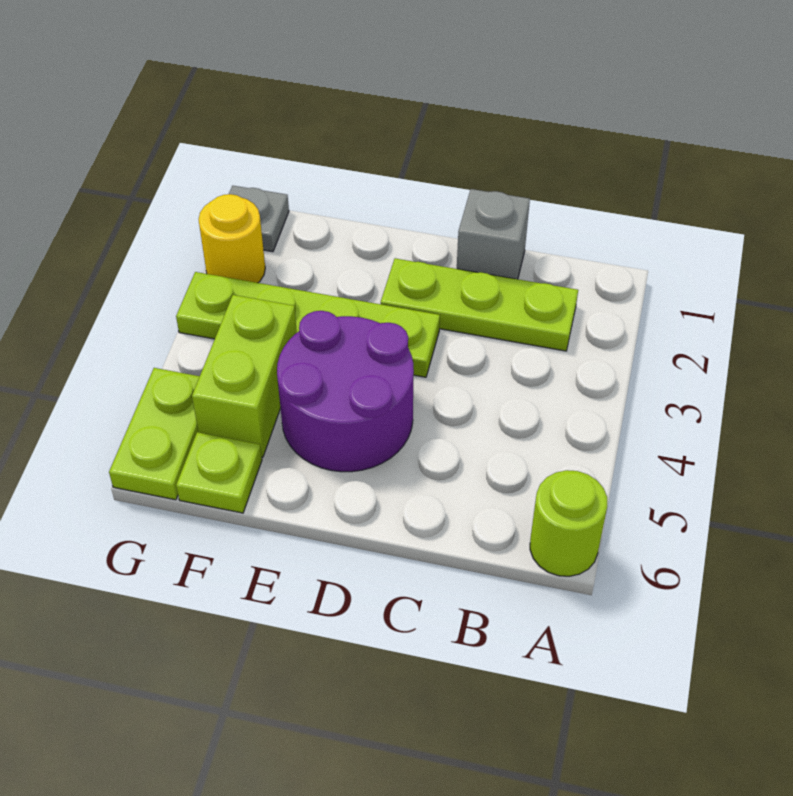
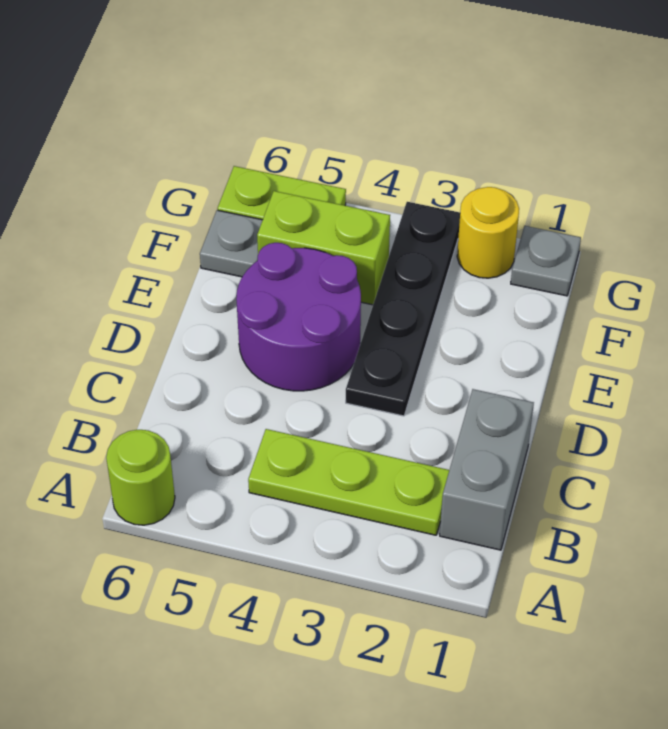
lime plate B2:D2 level 1 -> lime plate B2:B4 level 1
grey brick C1 level 1 -> grey brick B1:C1 level 1
lime plate D3:G3 level 1 -> black plate D3:G3 level 1
lime plate F6 level 1 -> grey plate F6 level 1

